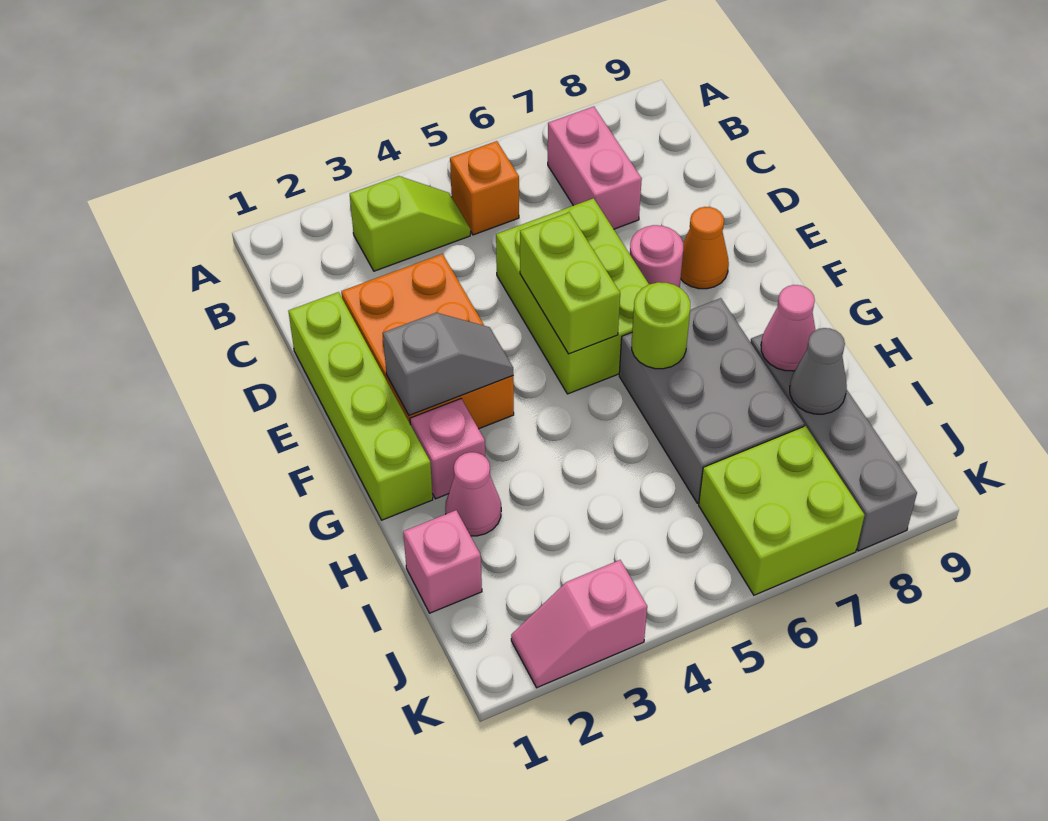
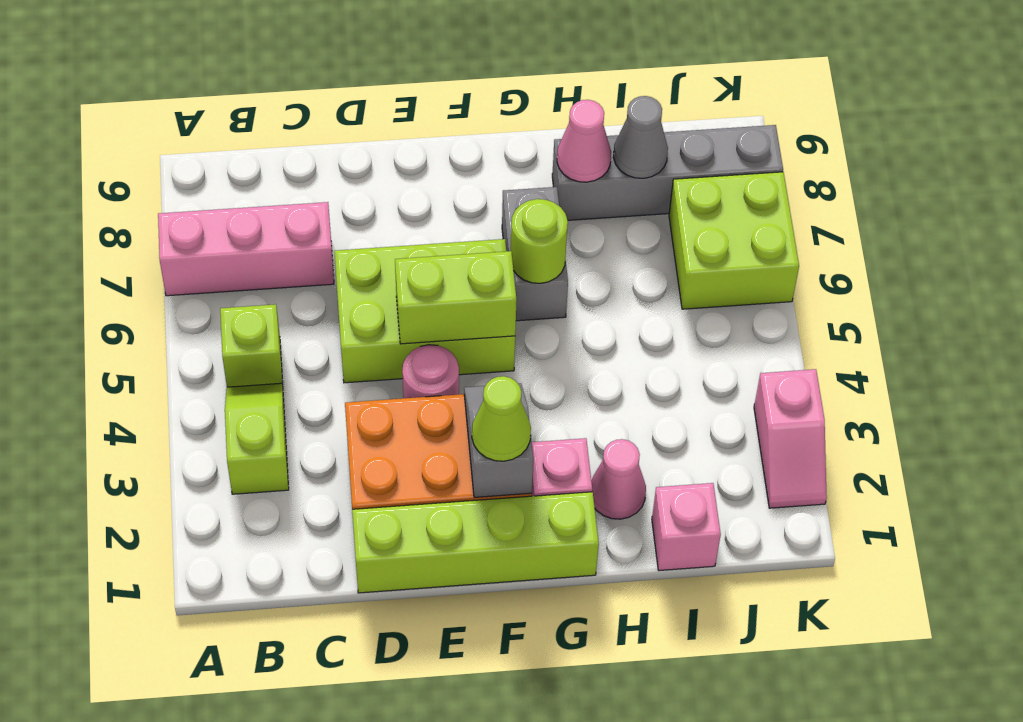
orange brick B5 level 1 -> lime brick B5 level 1
pink brick B7:C7 level 1 -> pink brick A7:C7 level 1
pink round brick E7 level 1 -> pink round brick E4 level 1
orange cone E8 level 1 -> none
none -> lime cone F2 level 3
grey brick G6:I7 level 1 -> grey brick G6:G7 level 1

